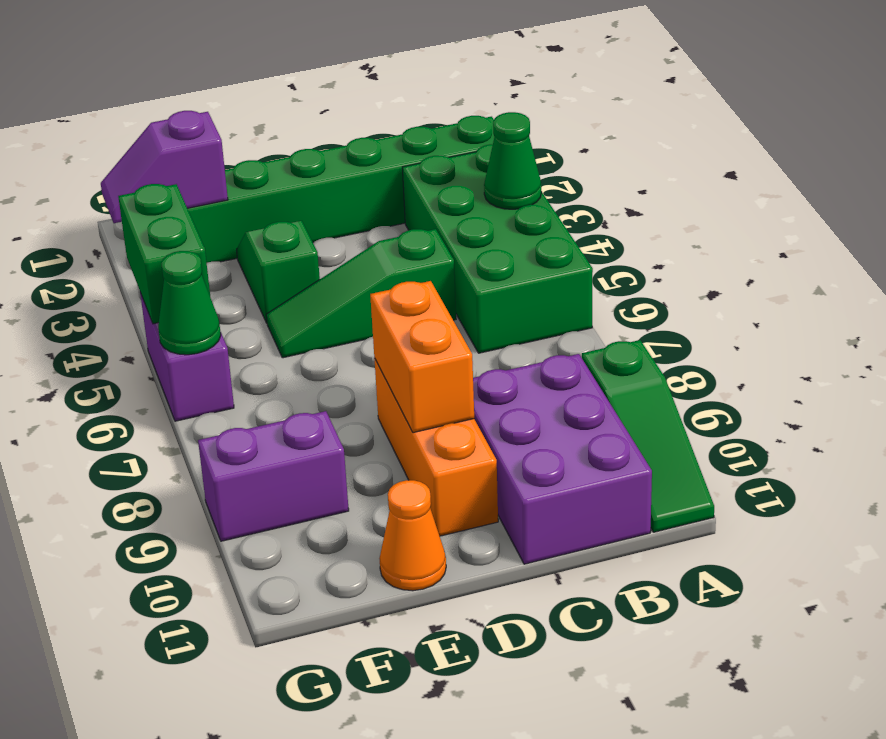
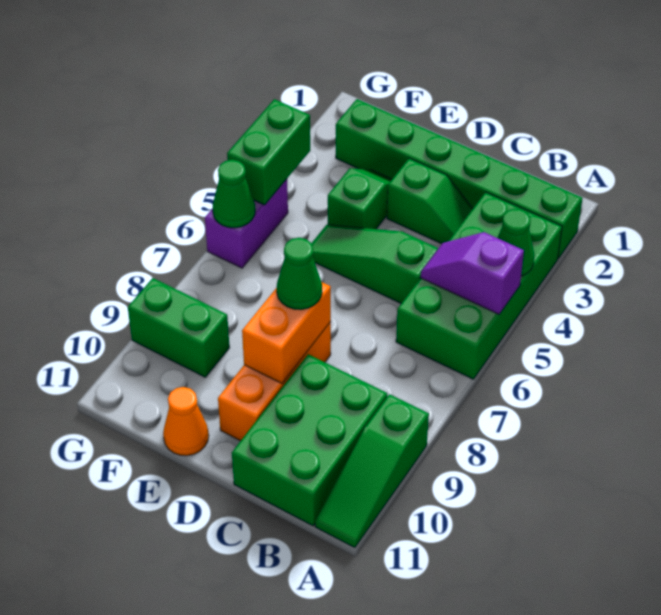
purple brick B9:C11 level 1 -> green brick B9:C11 level 1
none -> green slope C3:D3 level 1 top D
none -> green cone D8 level 3
purple slope F2:G2 level 2 top F -> purple slope A5:B5 level 2 top A
purple brick F9:G9 level 1 -> green brick F9:G9 level 1

